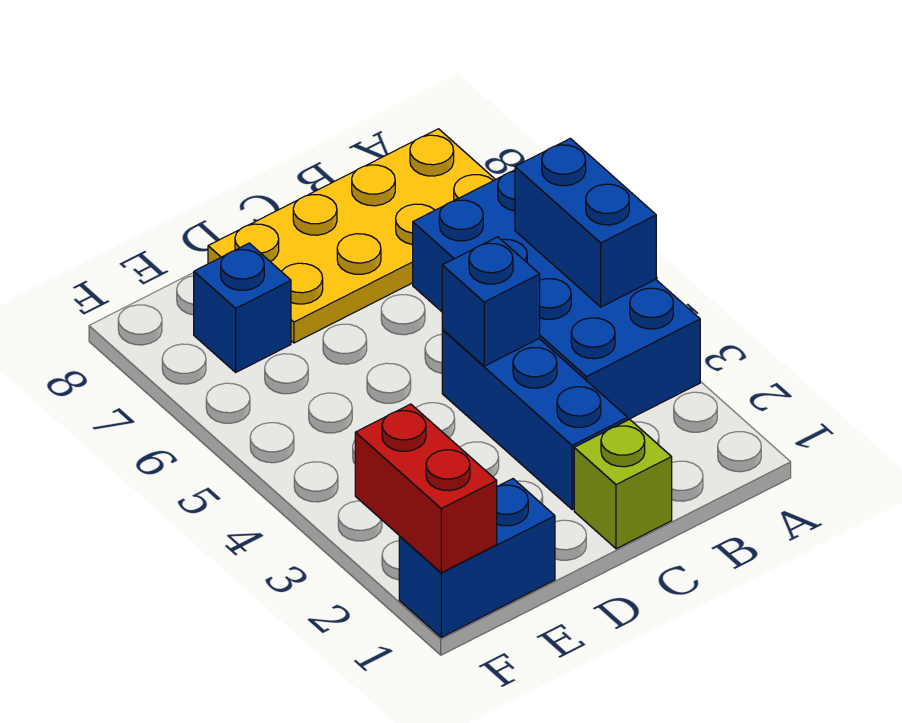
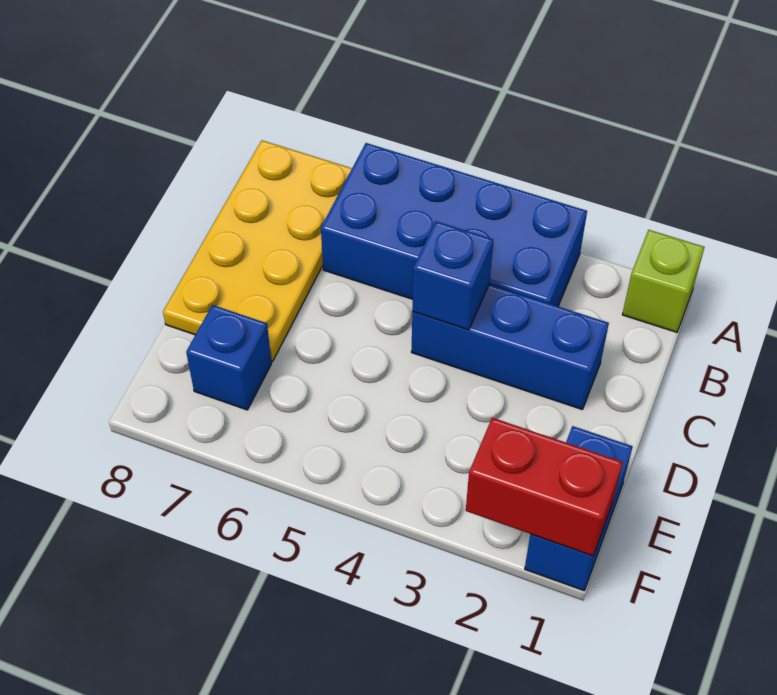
blue brick A4:A5 level 2 -> none
lime brick C1 level 1 -> lime brick A1 level 1

